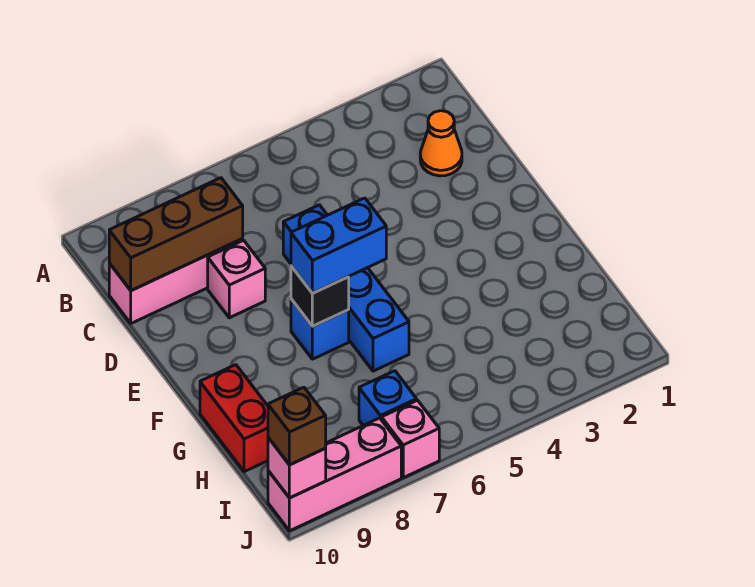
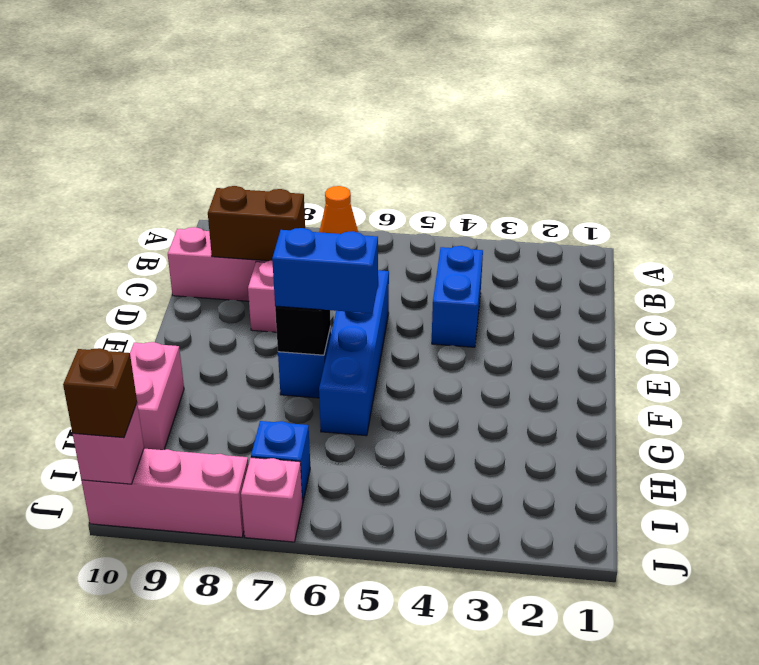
orange cone C2 level 1 -> orange cone A7 level 1
none -> blue brick C4:D4 level 1
brown brick C8:C10 level 2 -> brown brick C8:C9 level 2
red brick G10:H10 level 1 -> pink brick G10:H10 level 1

